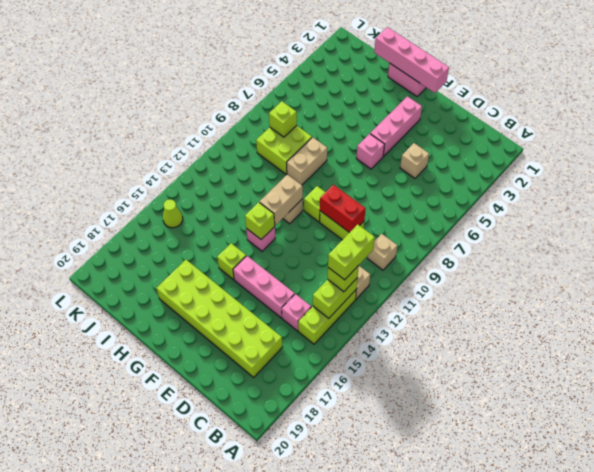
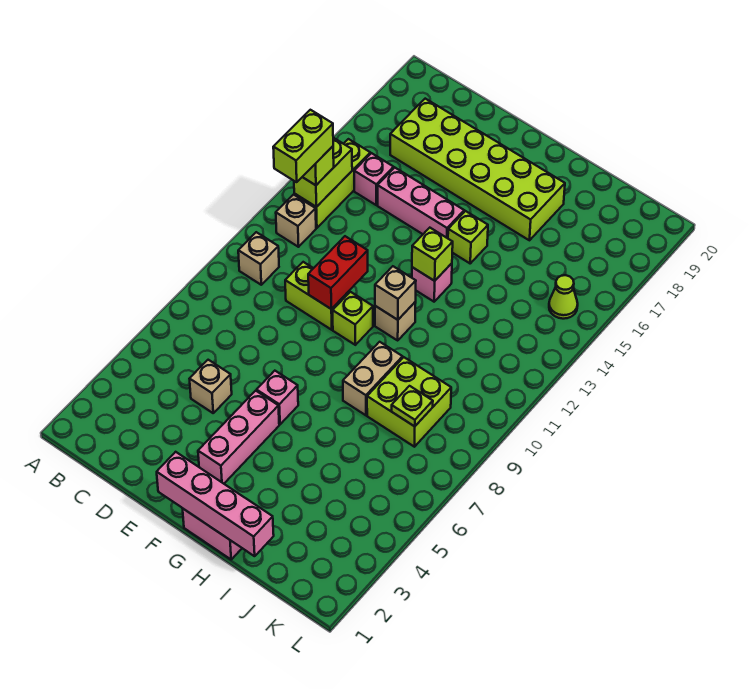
red brick D10:E10 level 2 -> red brick E10:E11 level 2
tan brick G11:G12 level 2 -> tan brick G11 level 2
lime brick J8 level 2 -> lime plate J8 level 2

